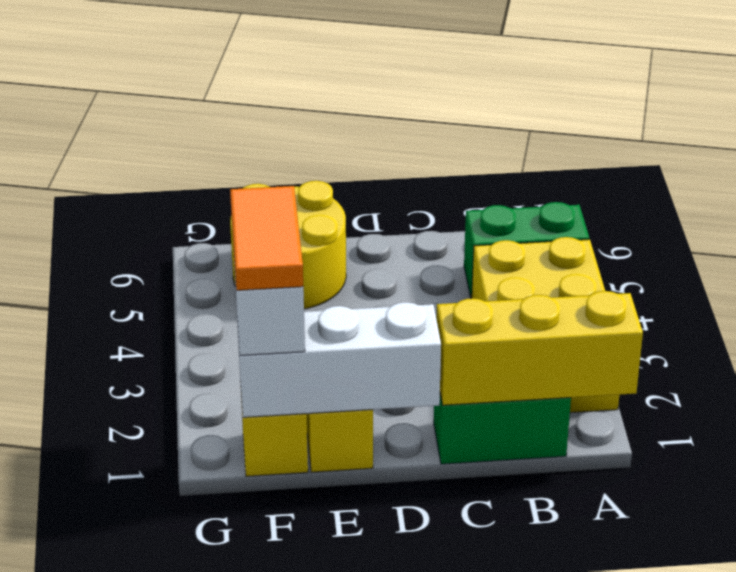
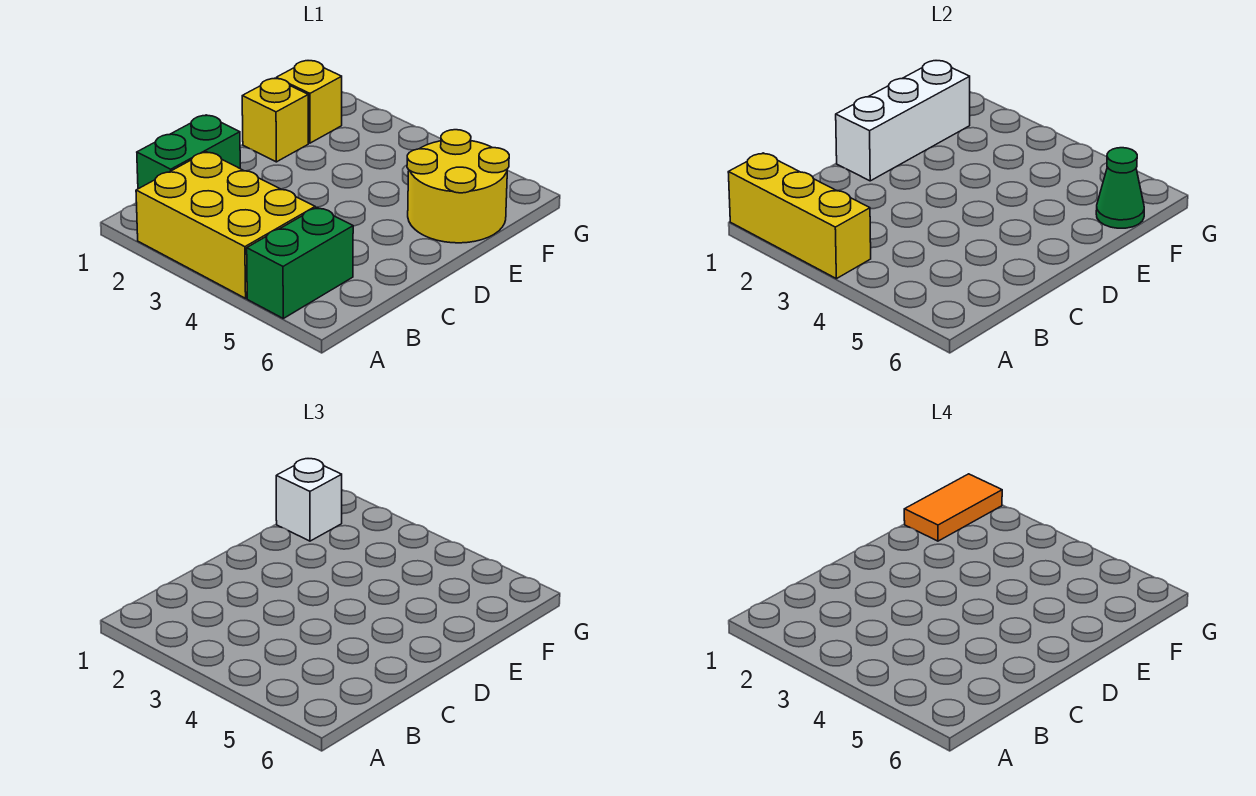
yellow brick A1:C1 level 2 -> yellow brick A1:A3 level 2
orange tile F1:F2 level 4 -> orange tile F1:G1 level 4
none -> green cone F6 level 2

